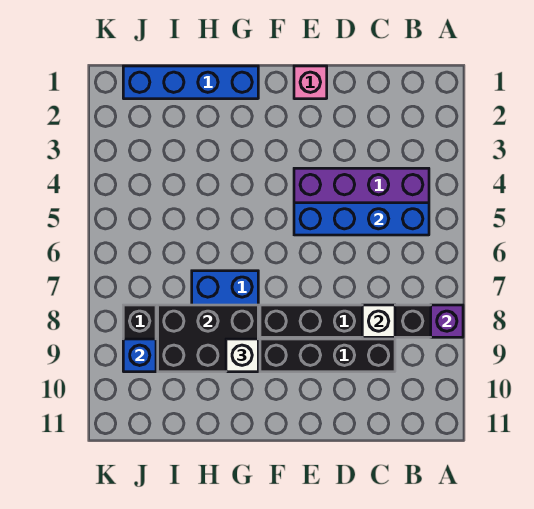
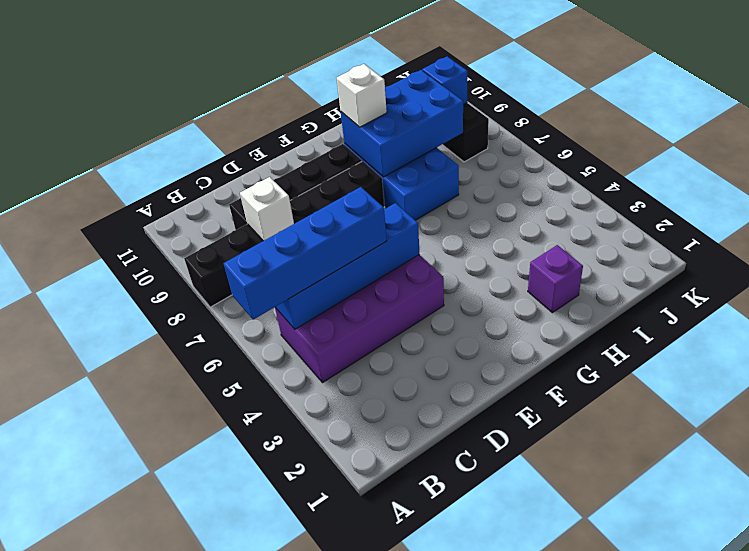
purple brick A8 level 2 -> purple brick H2 level 1
pink brick E1 level 1 -> none
blue brick G1:J1 level 1 -> blue brick A5:D5 level 3
black brick G8:I9 level 2 -> blue brick G8:I9 level 2

